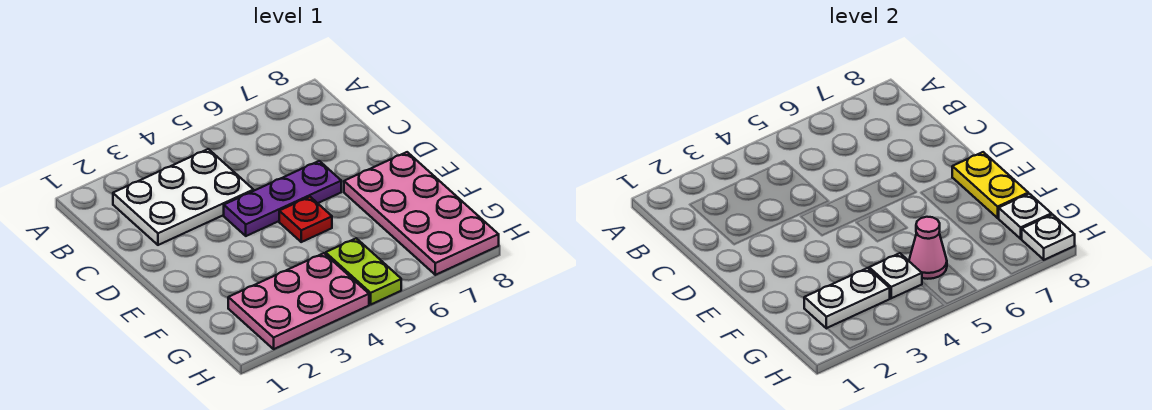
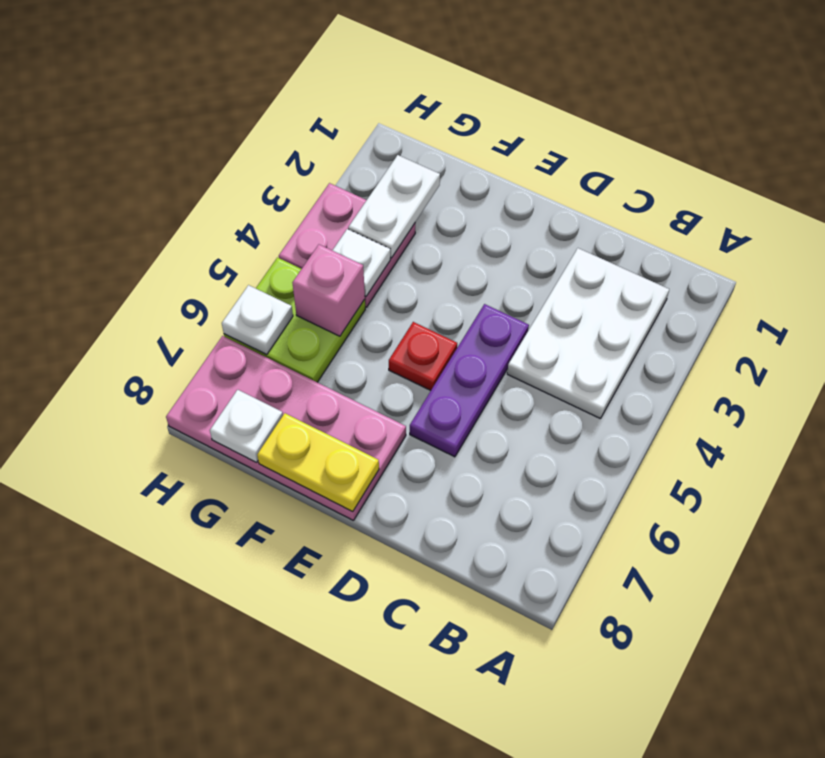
pink plate G2:H4 level 1 -> pink plate G3:H4 level 1
lime plate G5:H5 level 1 -> lime plate G5:H6 level 1
pink cone G5 level 2 -> pink brick G5 level 2
white plate H8 level 2 -> white plate H6 level 2

